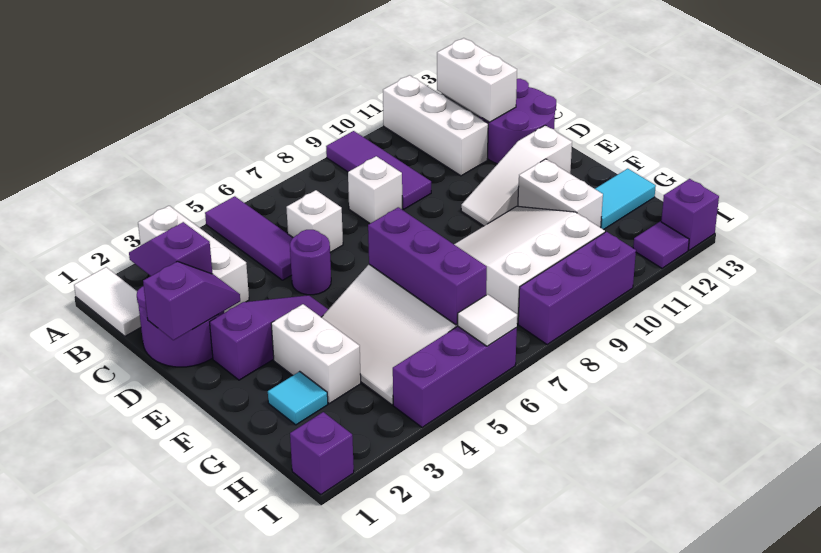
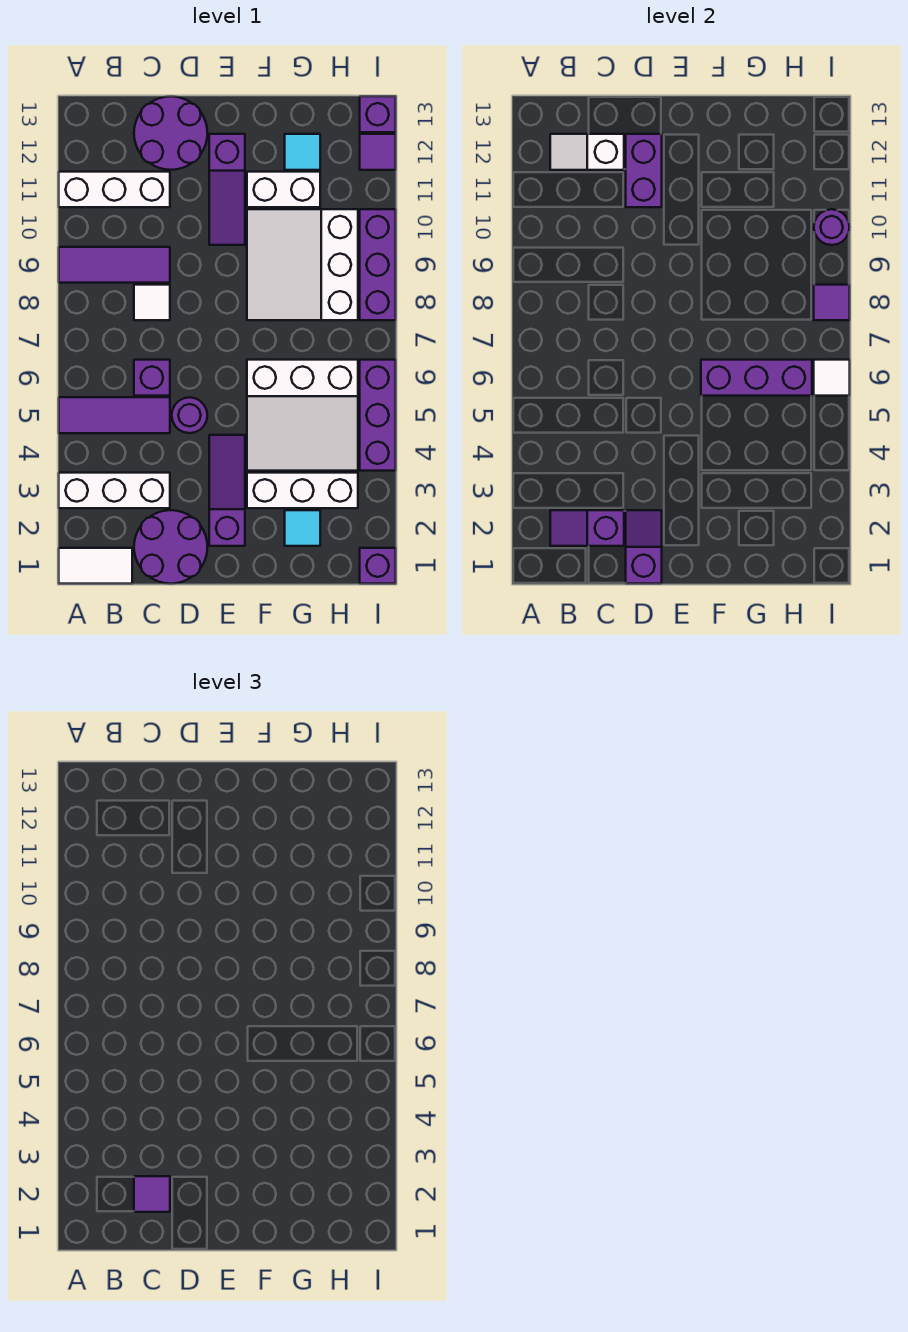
white brick B12:C12 level 2 -> white slope B12:C12 level 2 top C
none -> purple tile C2 level 3
white brick C6 level 1 -> purple brick C6 level 1
white brick C8 level 1 -> white tile C8 level 1
none -> purple brick D11:D12 level 2
white slope E10:E12 level 1 top 12 -> purple slope E10:E12 level 1 top 12
white brick F3:G3 level 1 -> white brick F3:H3 level 1
cyan tile G12:G13 level 1 -> cyan tile G12 level 1
none -> purple tile I8 level 2
none -> purple round brick I10 level 2

